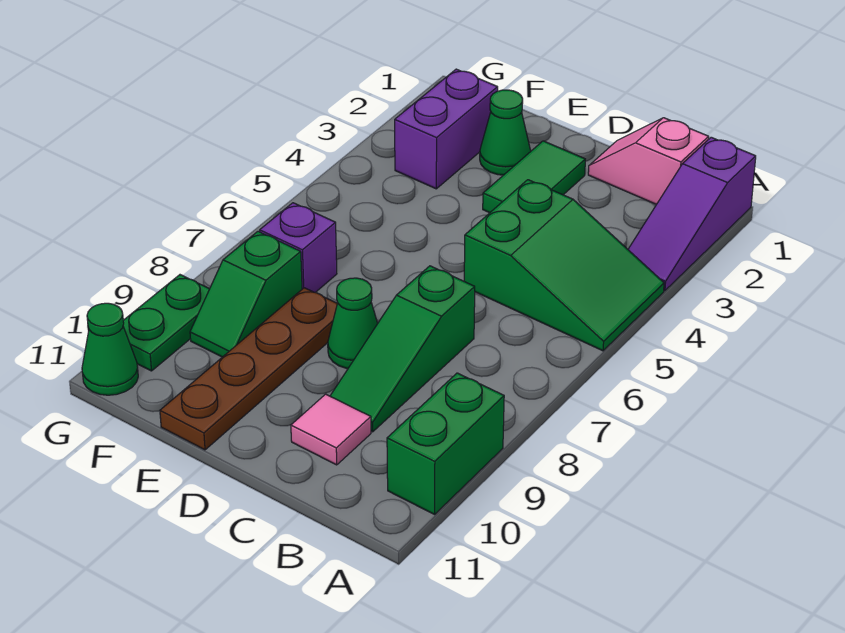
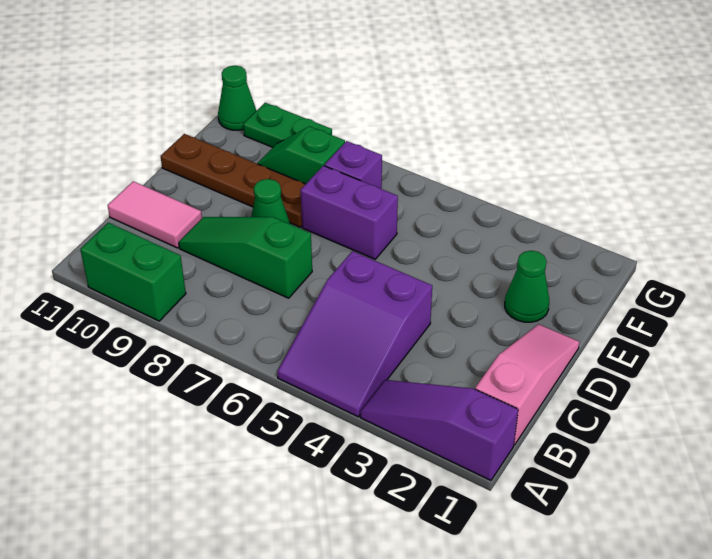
green slope A4:C5 level 1 top C -> purple slope A4:C5 level 1 top C
pink slope B1:C1 level 1 top B -> pink slope B1:D1 level 1 top B
pink tile C10 level 1 -> pink tile C10:C11 level 1
green tile D2:D3 level 1 -> none
purple brick F2:F3 level 1 -> purple brick E6:E7 level 1

